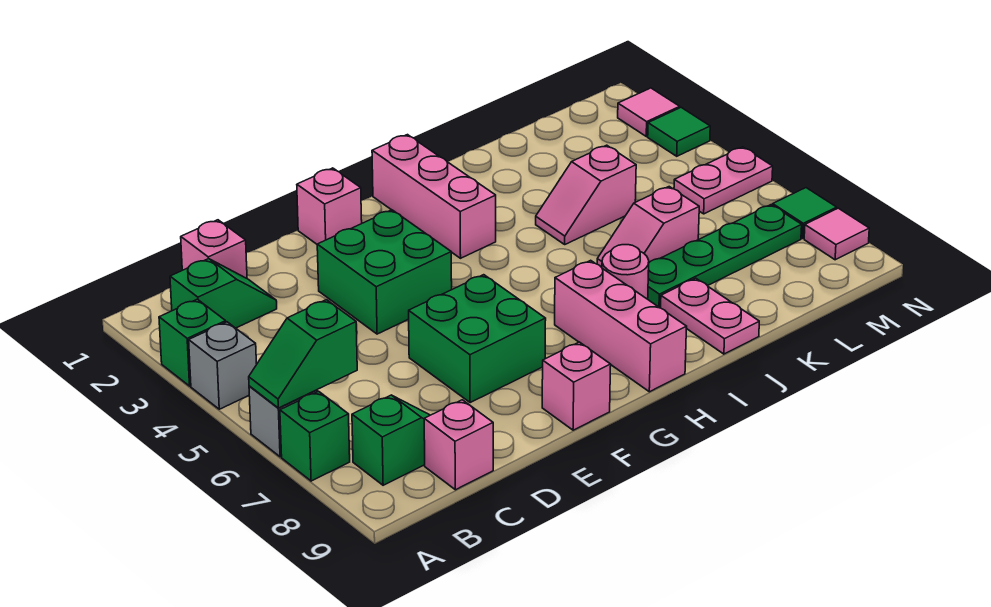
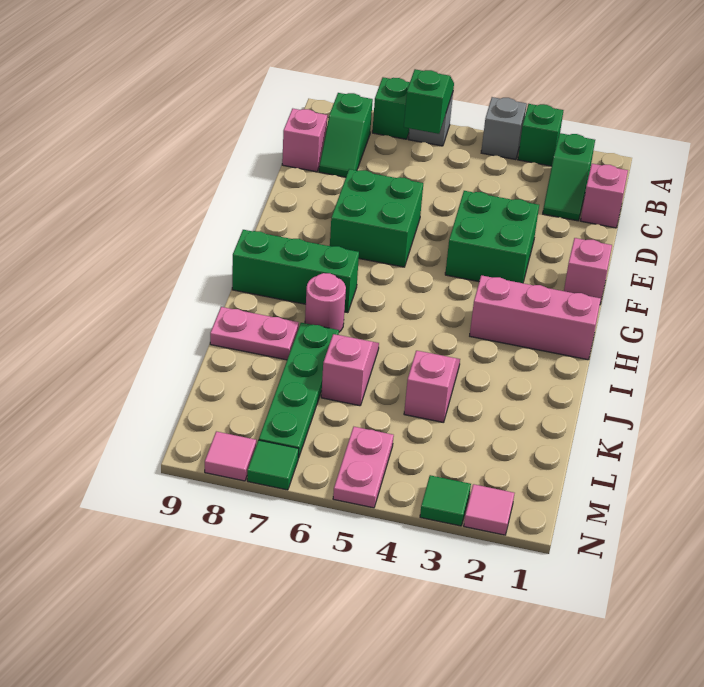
pink brick F9 level 1 -> none
pink brick H7:H9 level 1 -> green brick H7:H9 level 1

